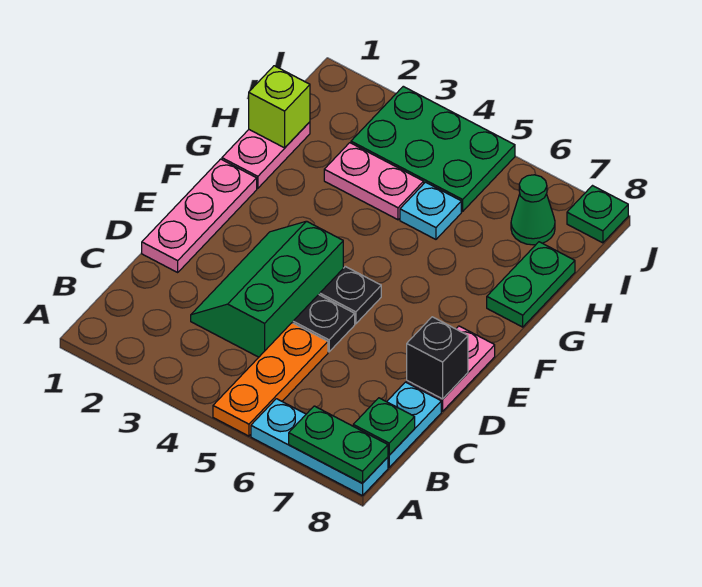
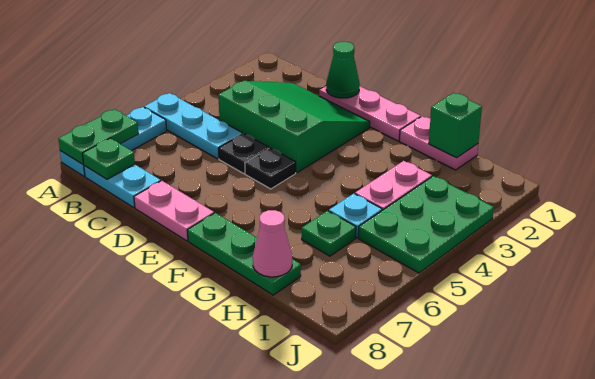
orange plate A5:C5 level 1 -> cyan plate A5:C5 level 1
green slope C3:E4 level 1 top 4 -> green slope C2:E4 level 1 top 4
black brick D8 level 2 -> none
green plate G8:H8 level 1 -> green plate F8:H8 level 1
lime brick H1 level 2 -> green brick H1 level 2
none -> pink cone H8 level 2
green cone I7 level 1 -> green cone D1 level 2
green plate J8 level 1 -> green plate H6 level 1

